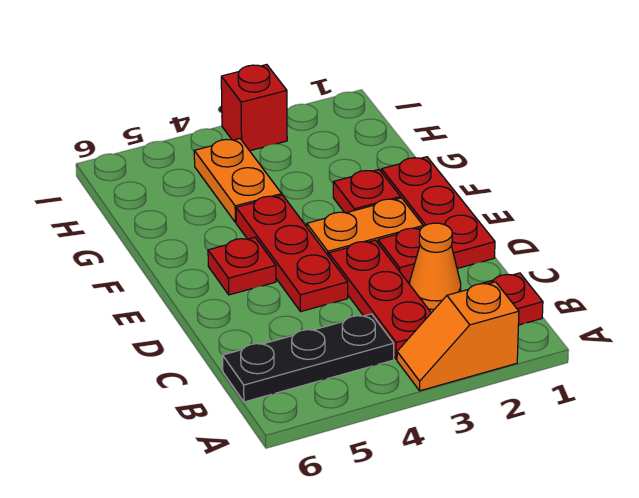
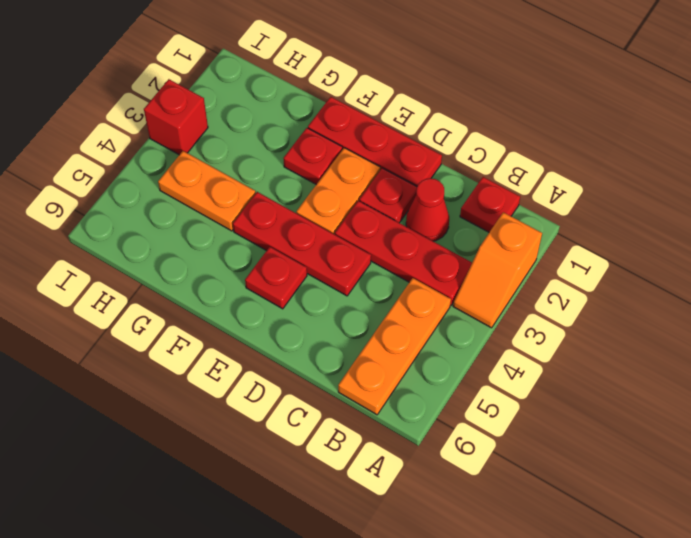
black plate B4:B6 level 1 -> orange plate B4:B6 level 1
orange cone C2 level 1 -> red cone C2 level 1

